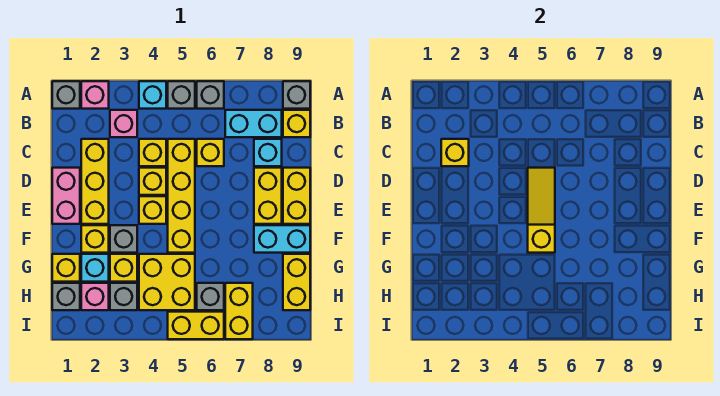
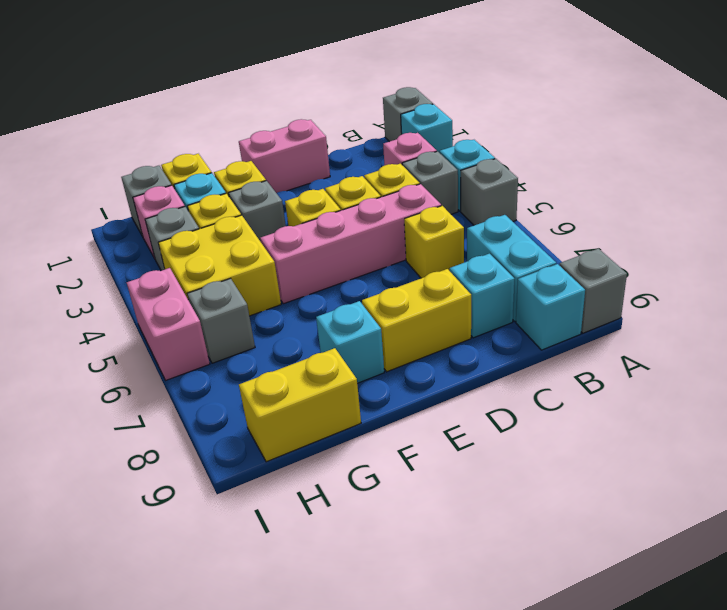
pink brick A2 level 1 -> cyan brick A2 level 1
grey brick A6 level 1 -> grey brick B4 level 1
yellow brick B9 level 1 -> cyan brick B9 level 1
yellow brick C2:E2 level 1 -> none
yellow brick C2 level 2 -> none
yellow brick C5:F5 level 1 -> pink brick C5:F5 level 1
yellow slope D5:F5 level 2 top F -> none
yellow brick D9:E9 level 1 -> none
cyan brick F8:F9 level 1 -> cyan brick F8 level 1
yellow brick H7:I7 level 1 -> none
yellow brick I5:I6 level 1 -> pink brick I5:I6 level 1

